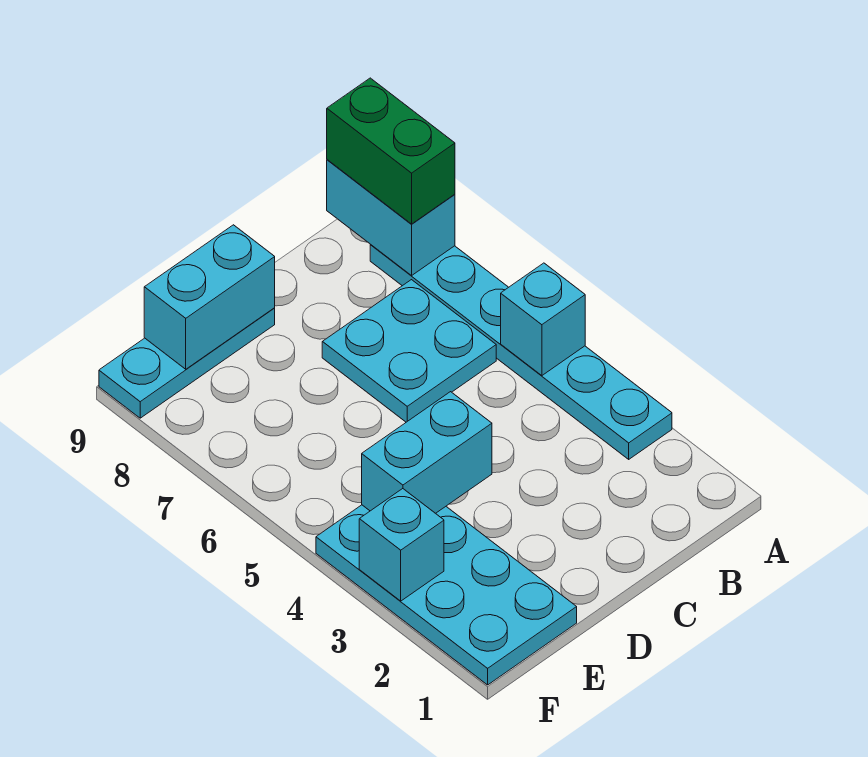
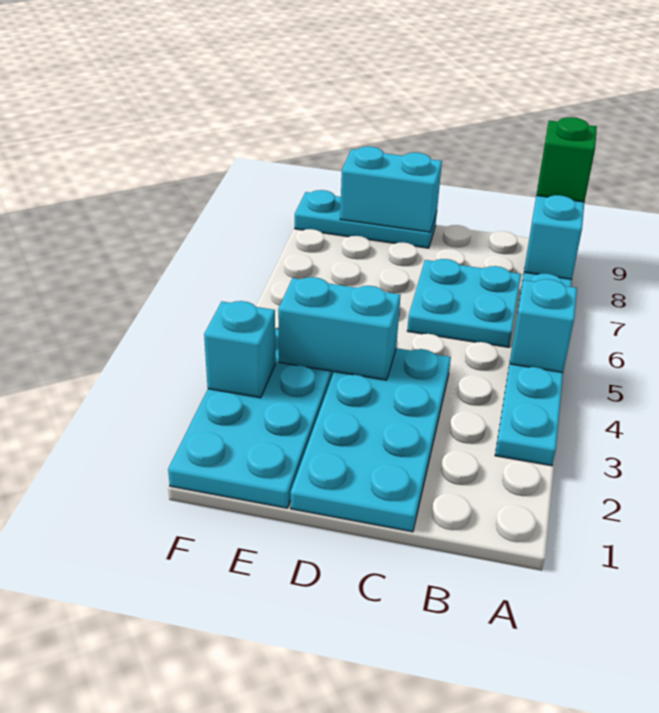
green brick A8:A9 level 3 -> green brick A9 level 3
none -> cyan plate C1:D4 level 1

